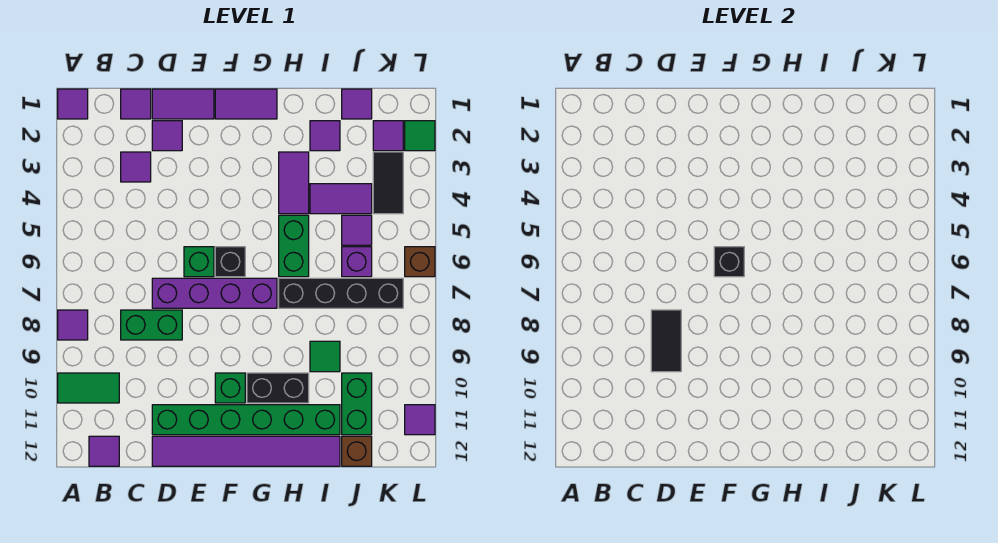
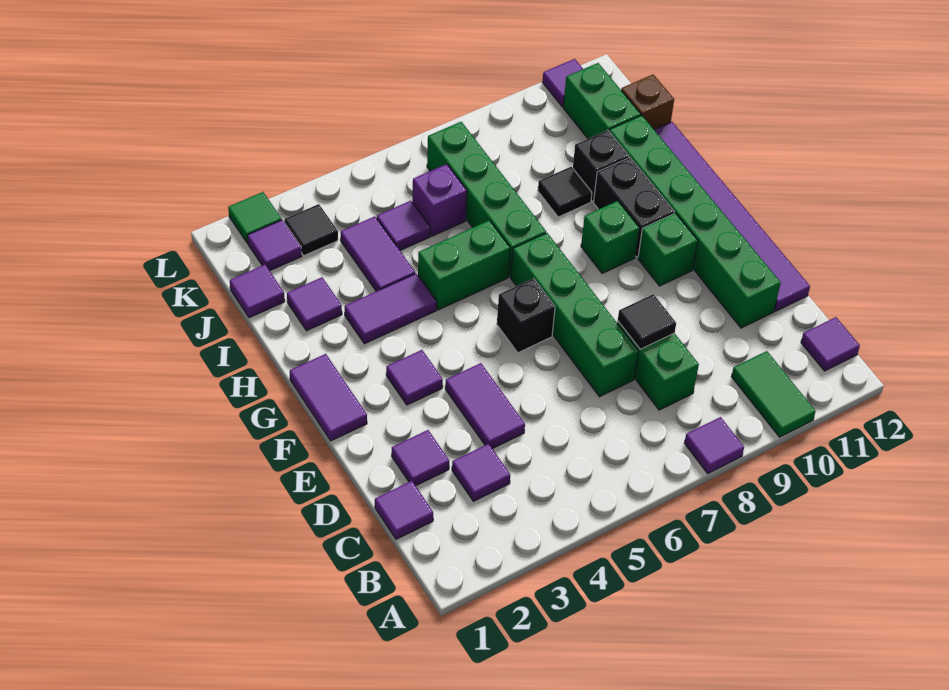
purple tile A1 level 1 -> purple tile F3 level 1
purple tile D1:E1 level 1 -> purple tile D4:E4 level 1
purple brick D7:G7 level 1 -> green brick D7:G7 level 1
black tile D8:D9 level 2 -> black tile D8 level 2
green brick E6 level 1 -> green brick G9 level 1
black brick F6 level 2 -> black brick I10 level 1
black brick H7:K7 level 1 -> green brick H7:K7 level 1
green tile I9 level 1 -> black tile I9 level 1
green brick J10:J11 level 1 -> green brick J11:K11 level 1
black tile K3:K4 level 1 -> black tile K3 level 1
brown brick L6 level 1 -> none

